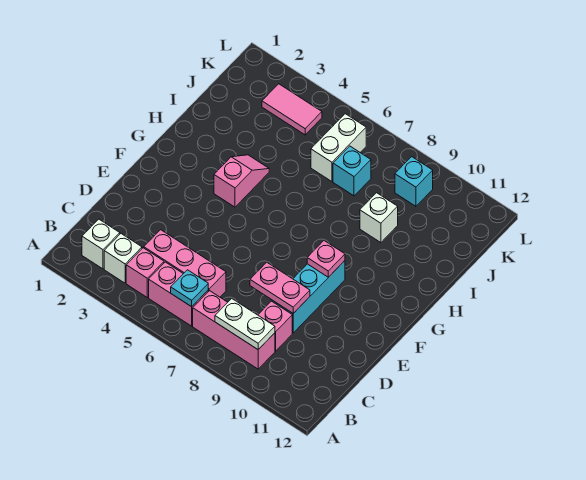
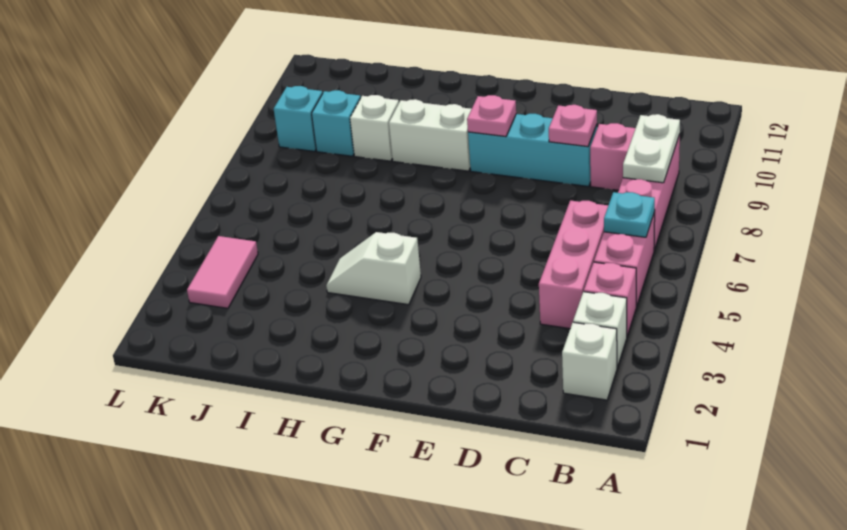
pink plate D8:D9 level 2 -> pink plate D9 level 2
pink slope G4:H4 level 1 top G -> white slope G4:H4 level 1 top G
white brick J6:K6 level 1 -> white brick G9:H9 level 1
cyan brick J7 level 1 -> cyan brick J9 level 1

